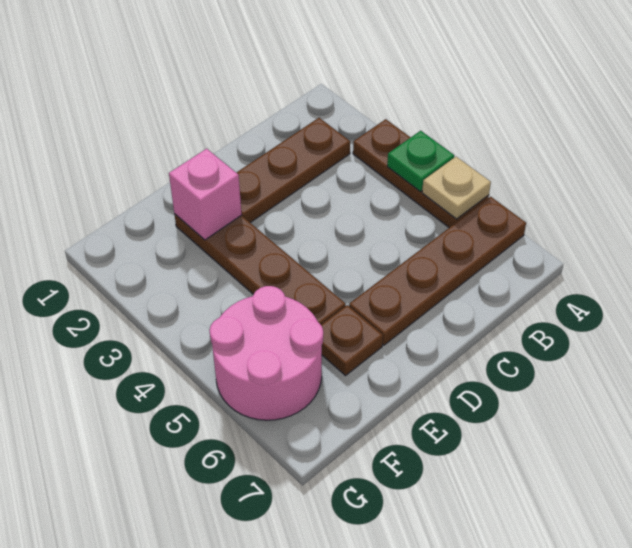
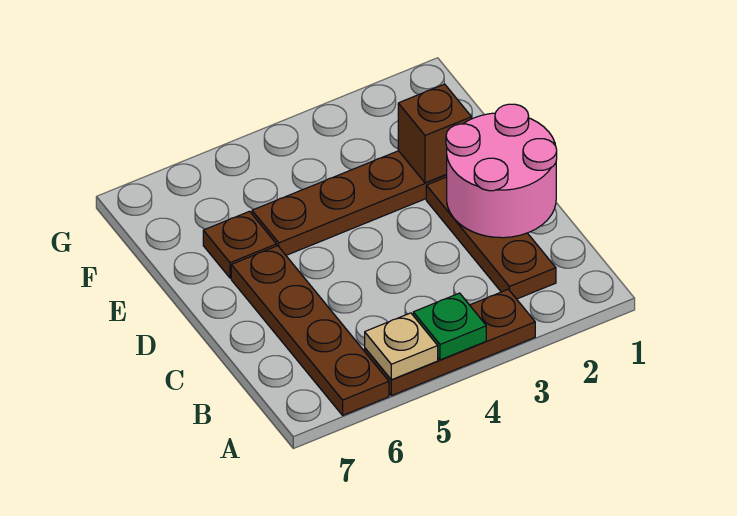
pink brick E2 level 2 -> brown brick E2 level 2
pink round brick F5:G6 level 1 -> pink round brick C1:D2 level 2

